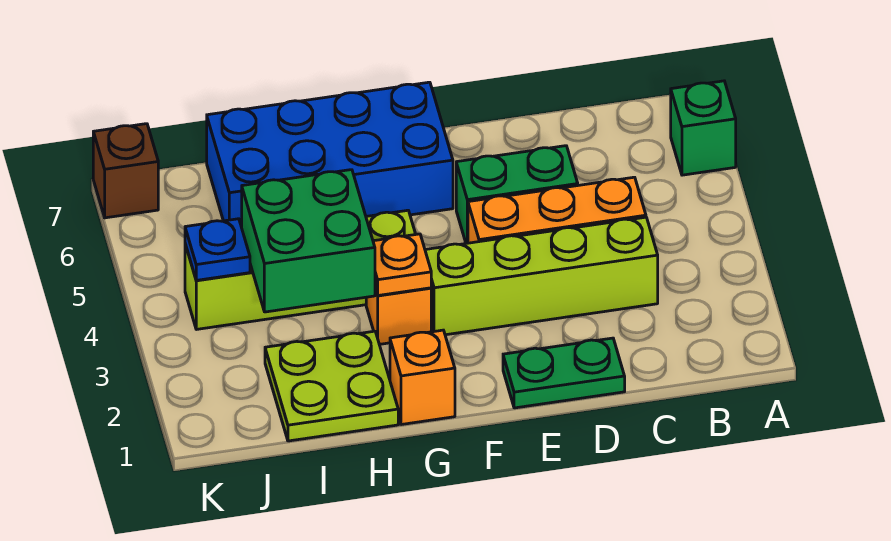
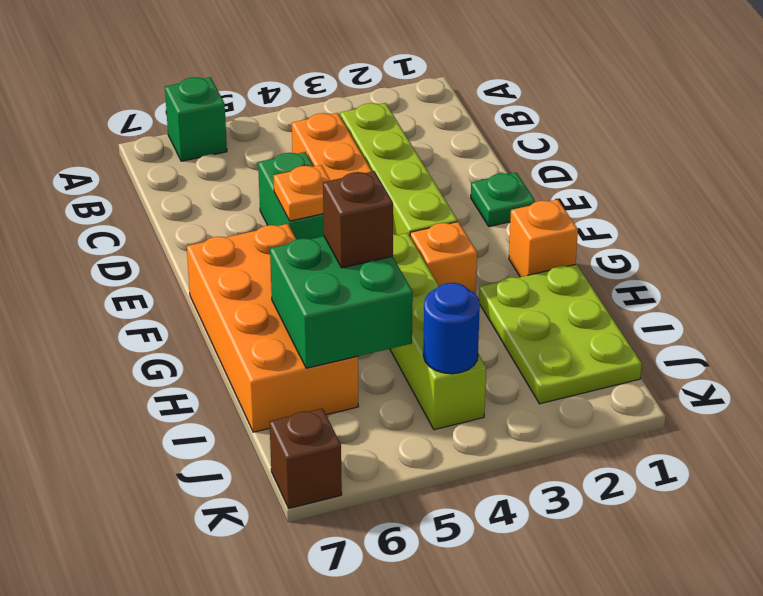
green plate D1:E1 level 1 -> green plate E1 level 1
blue brick F6:I7 level 1 -> orange brick F6:I7 level 1
orange plate G3 level 2 -> orange plate E5 level 2
lime plate H1:I2 level 1 -> lime plate H1:J2 level 1
green brick H3:I4 level 2 -> green brick H5:I6 level 2
none -> brown brick H5 level 3
blue plate J4 level 2 -> blue round brick J4 level 2

